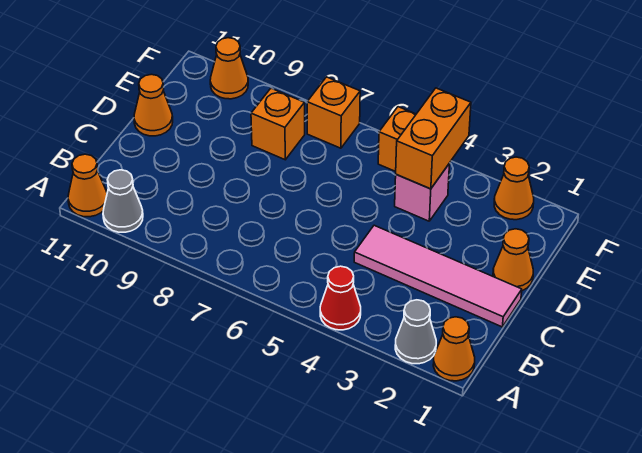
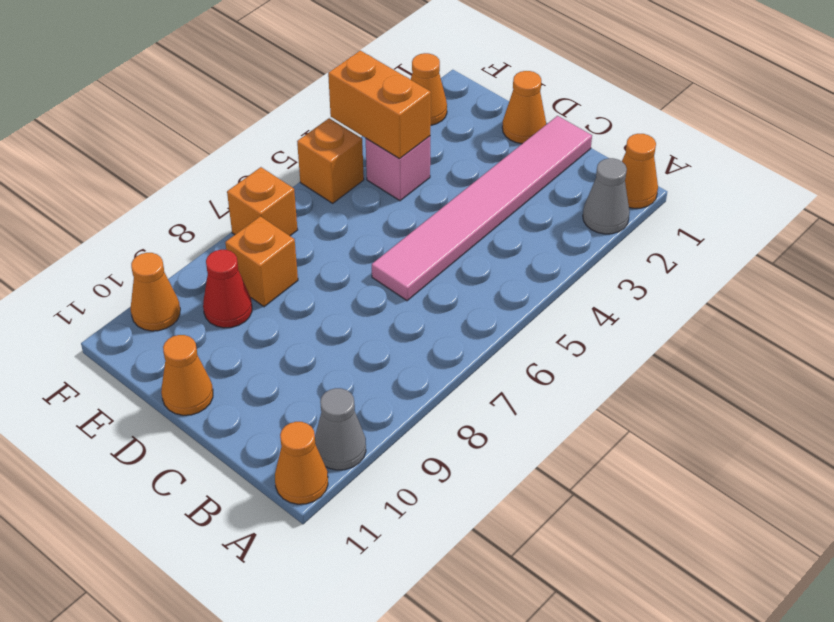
red cone A4 level 1 -> red cone E9 level 1
pink tile C1:C4 level 1 -> pink tile C1:C6 level 1

